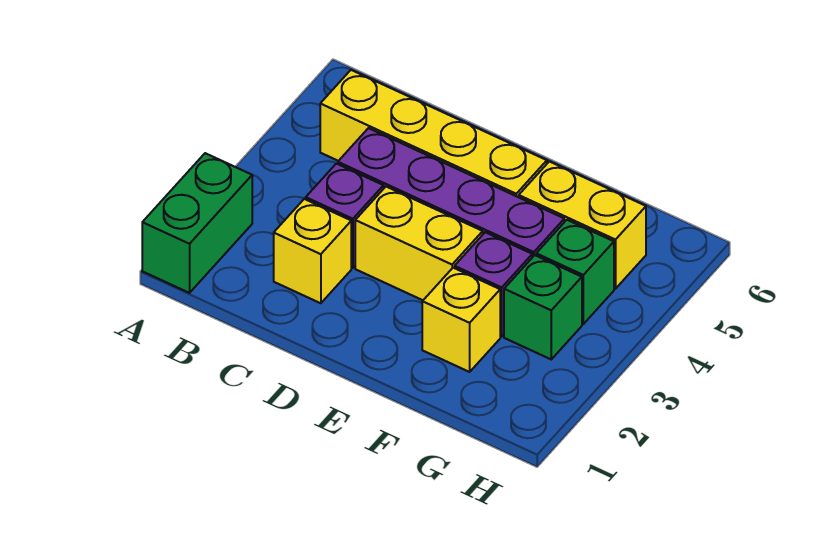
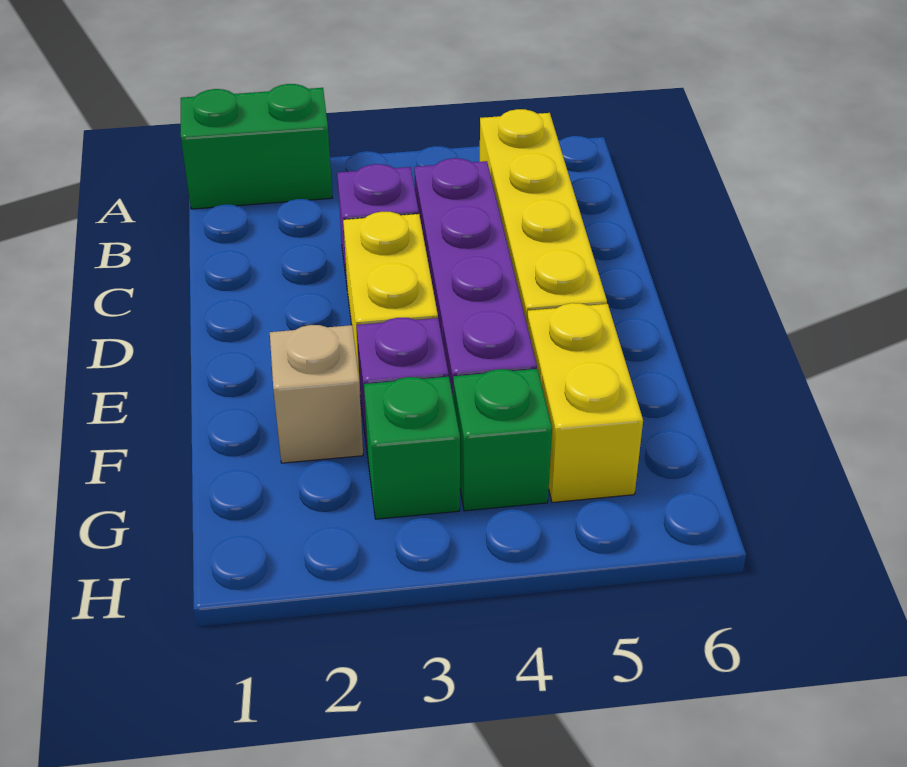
yellow brick C2 level 1 -> none
yellow brick F2 level 1 -> tan brick F2 level 1

